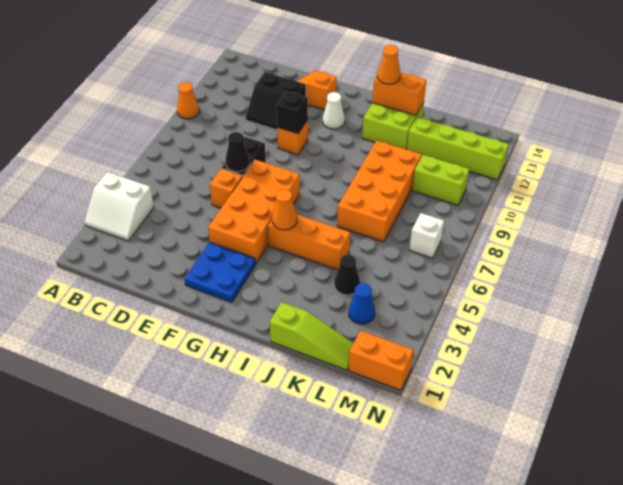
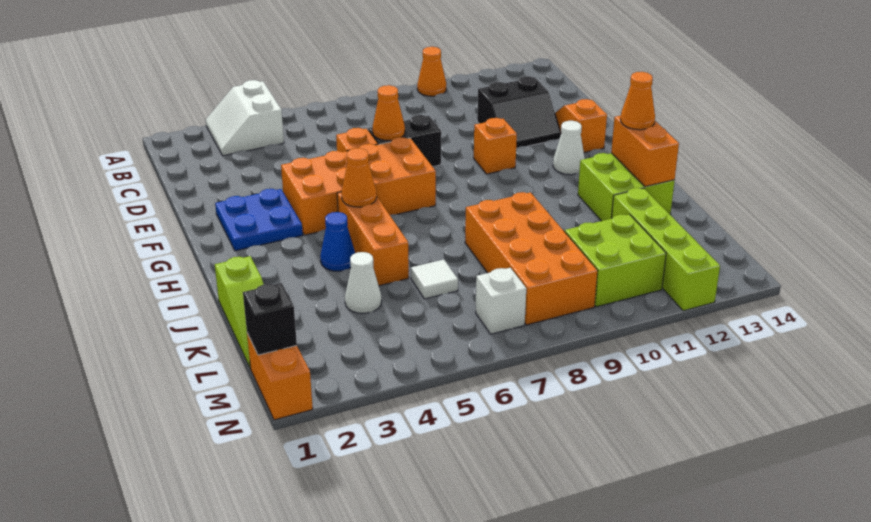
black slope D11:E12 level 1 top 12 -> black slope D11:E12 level 1 top D
black cone E7 level 2 -> orange cone E7 level 2
black brick F10 level 2 -> black brick M1 level 2
orange brick J7:K10 level 1 -> orange brick J8:M9 level 1
black cone K4 level 1 -> white cone K4 level 1
none -> white tile K6 level 1
blue cone L3 level 1 -> blue cone I4 level 1
lime brick L10:M10 level 1 -> lime brick L10:M11 level 1

